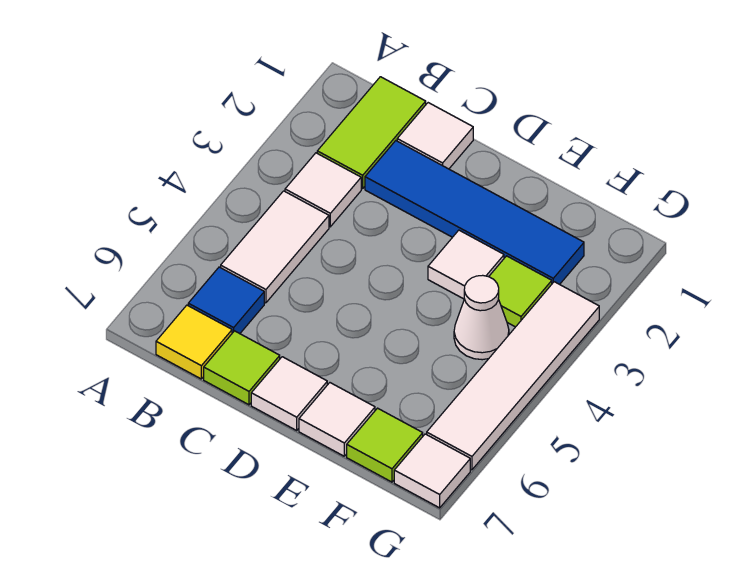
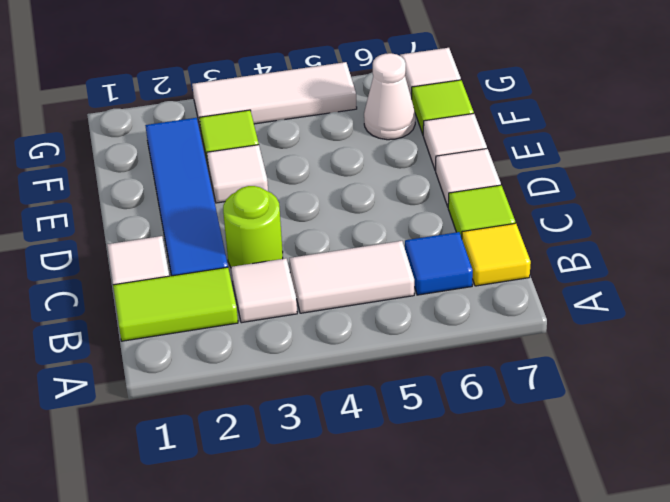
none -> lime round brick C3 level 1
white cone F4 level 1 -> white cone F6 level 1
white tile G3:G6 level 1 -> white tile G3:G5 level 1

